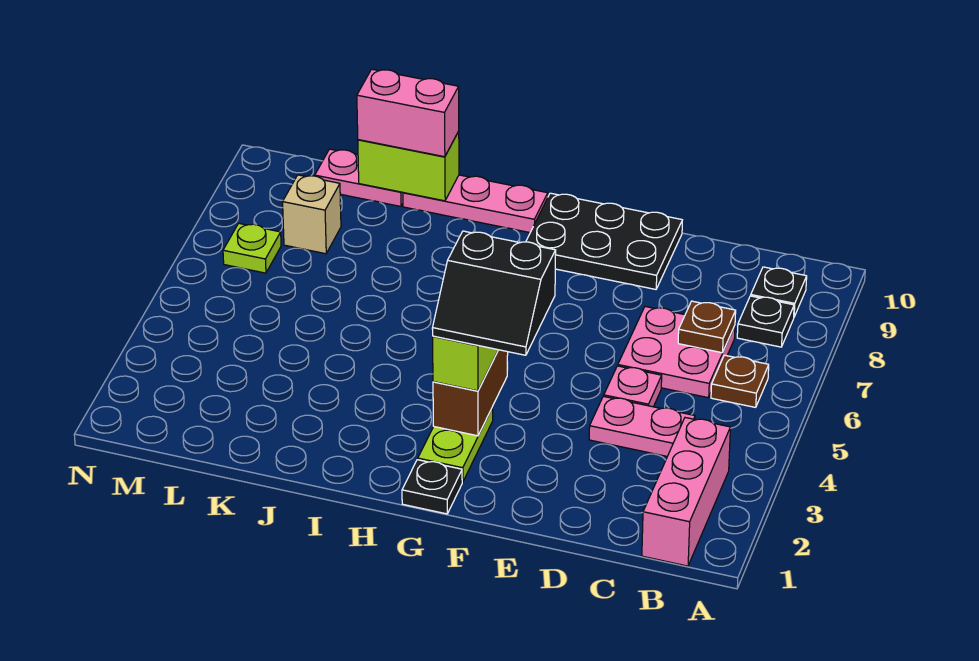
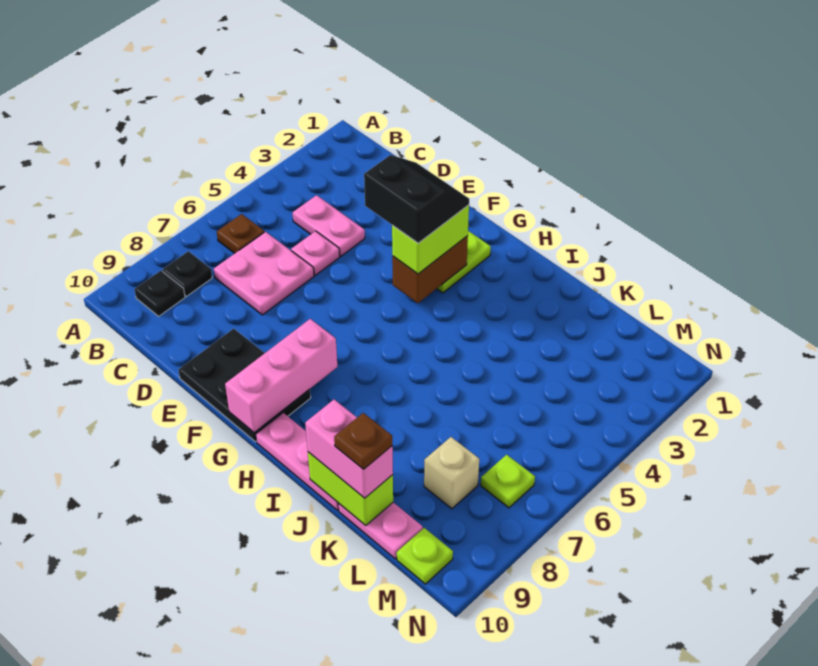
pink brick B1:B3 level 1 -> pink brick G8:G10 level 2
brown plate C7 level 2 -> brown plate K10 level 4
black plate G1 level 1 -> none
none -> lime plate M10 level 1

